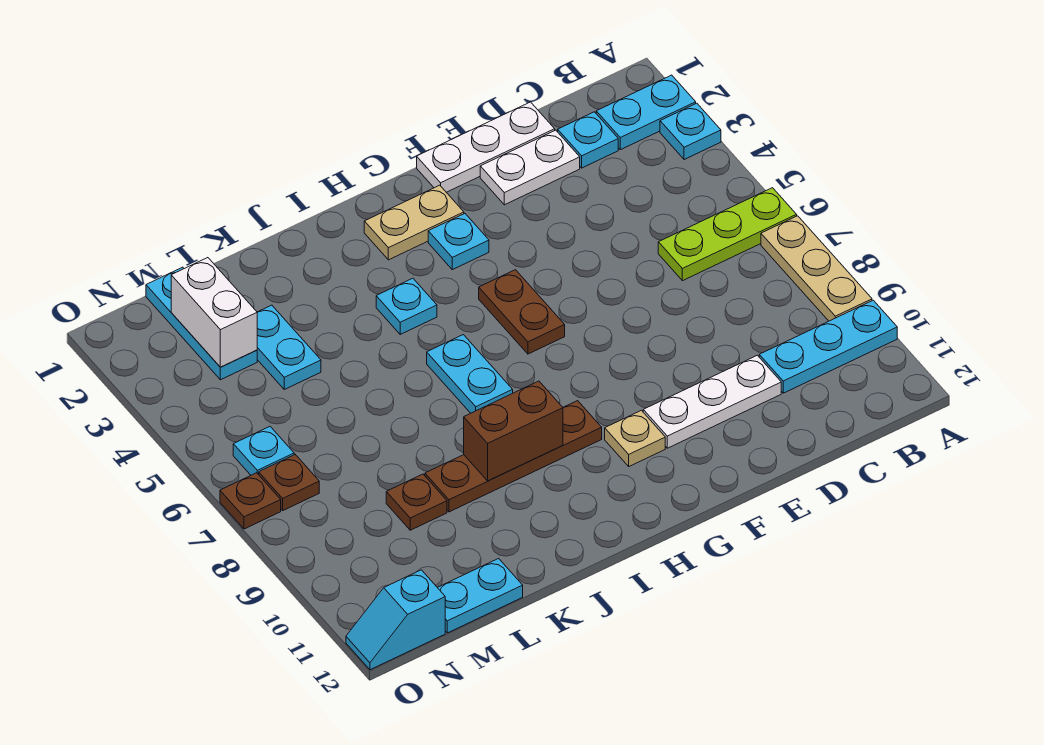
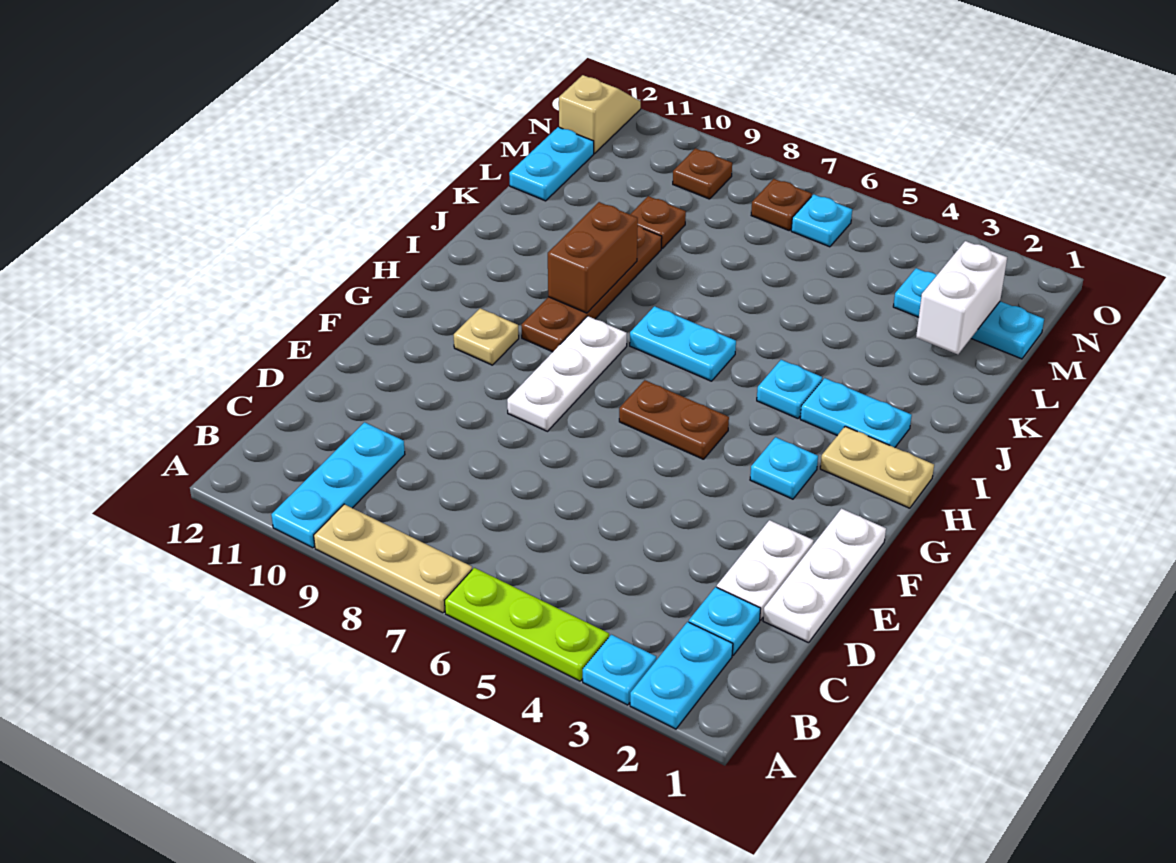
lime plate A6:C6 level 1 -> lime plate A4:A6 level 1
white plate D10:F10 level 1 -> white plate F8:H8 level 1
tan plate G2:H2 level 1 -> tan plate H1:H2 level 1
cyan plate L3:L4 level 1 -> cyan plate I2:I3 level 1
white brick M2:M3 level 2 -> white brick L2:M2 level 2
cyan slope N12:O12 level 1 top N -> tan slope N12:O12 level 1 top N
brown plate O7 level 1 -> brown plate N9 level 1

